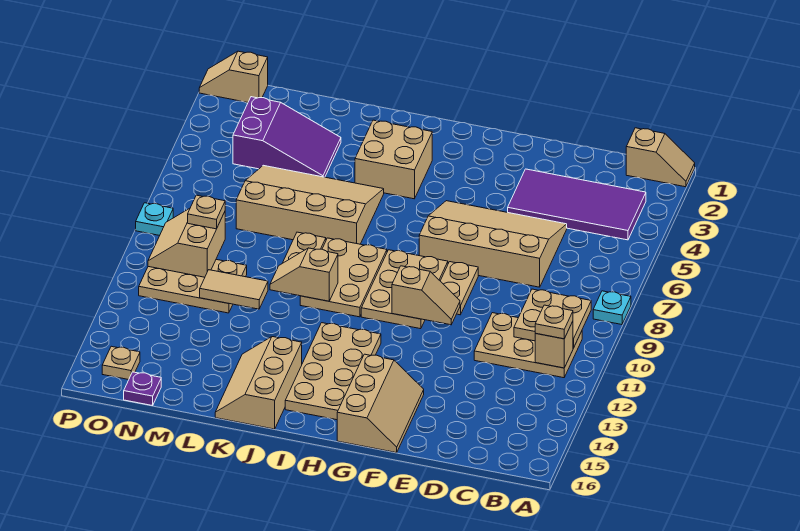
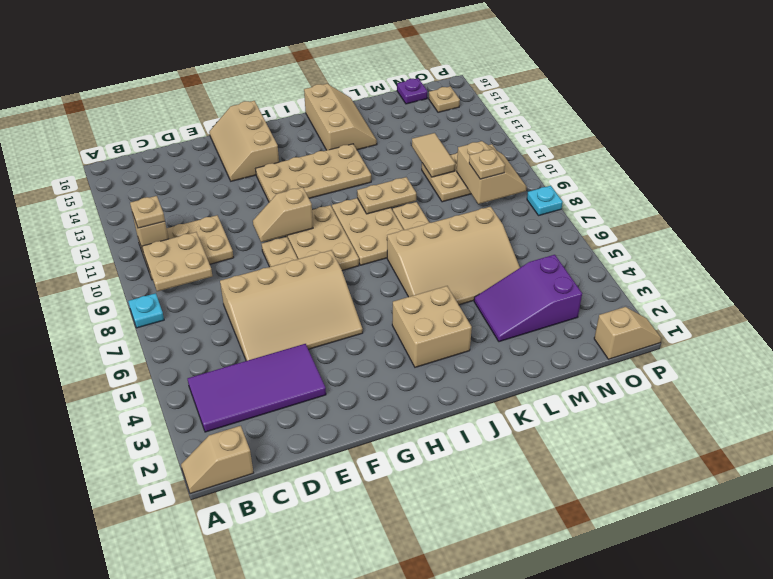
tan plate H12:I15 level 1 -> tan plate G12:J13 level 1
tan slope J10:K10 level 2 top J -> tan plate J10:K10 level 2
tan tile L11:M11 level 2 -> tan tile M11:M12 level 2

